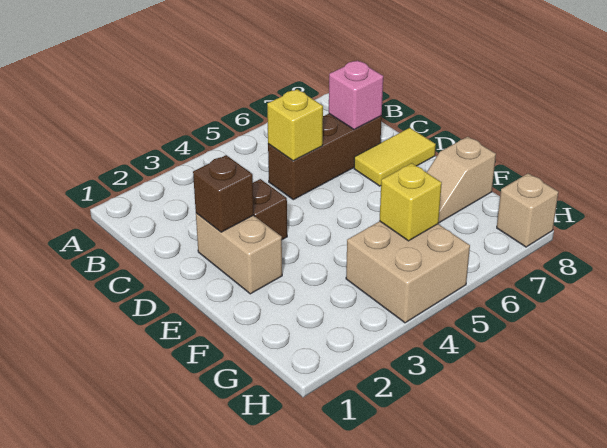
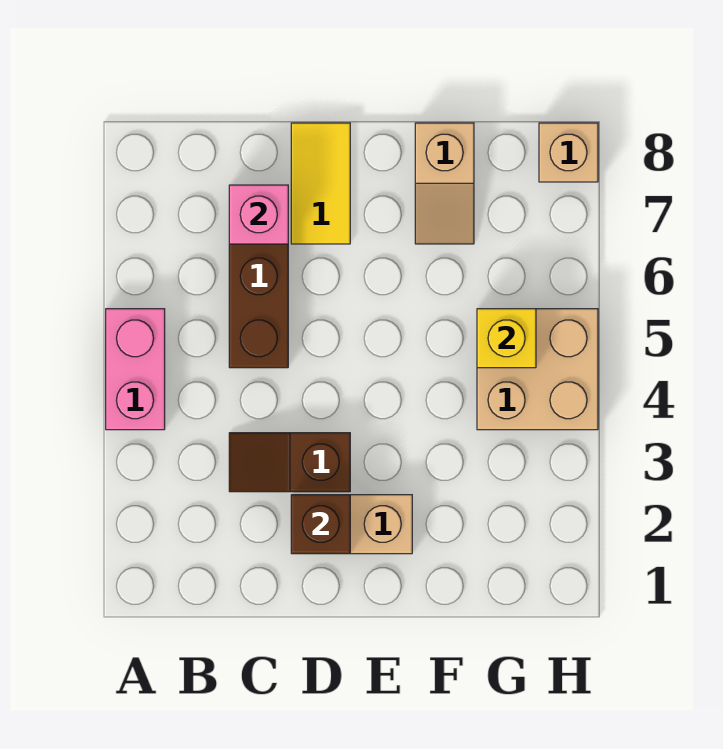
none -> pink brick A4:A5 level 1
yellow brick C5 level 2 -> none

